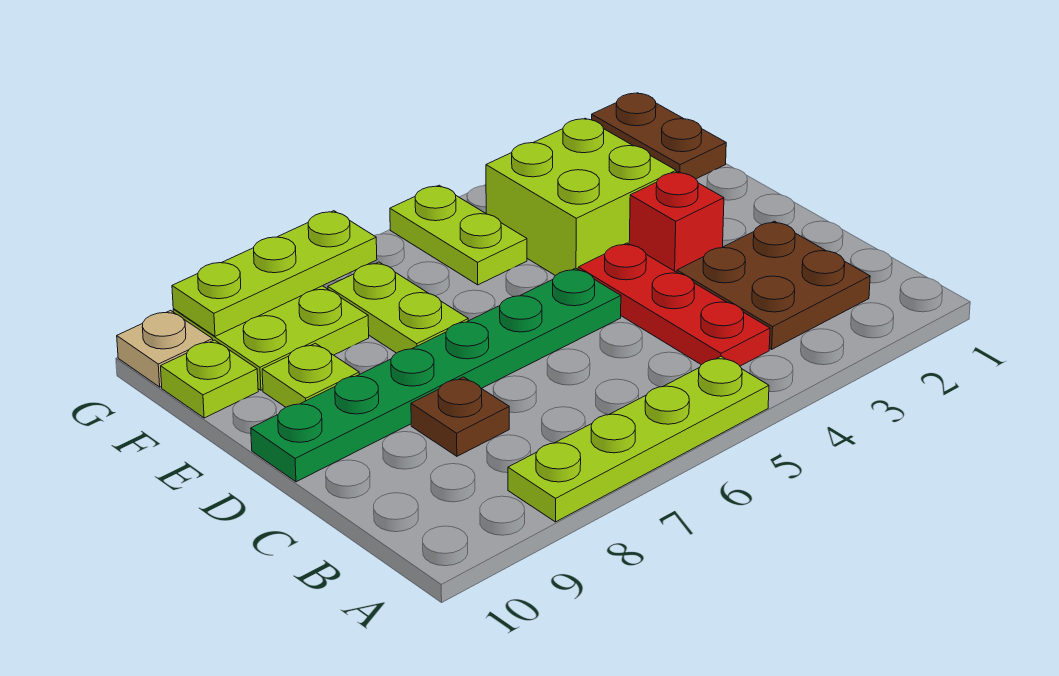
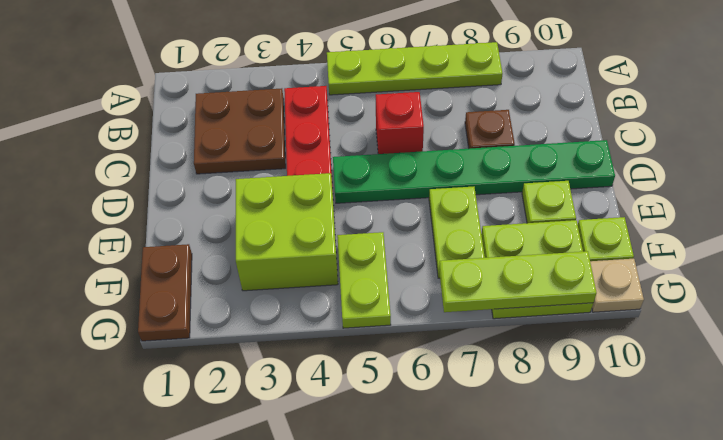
red brick D3 level 1 -> red brick C6 level 1

